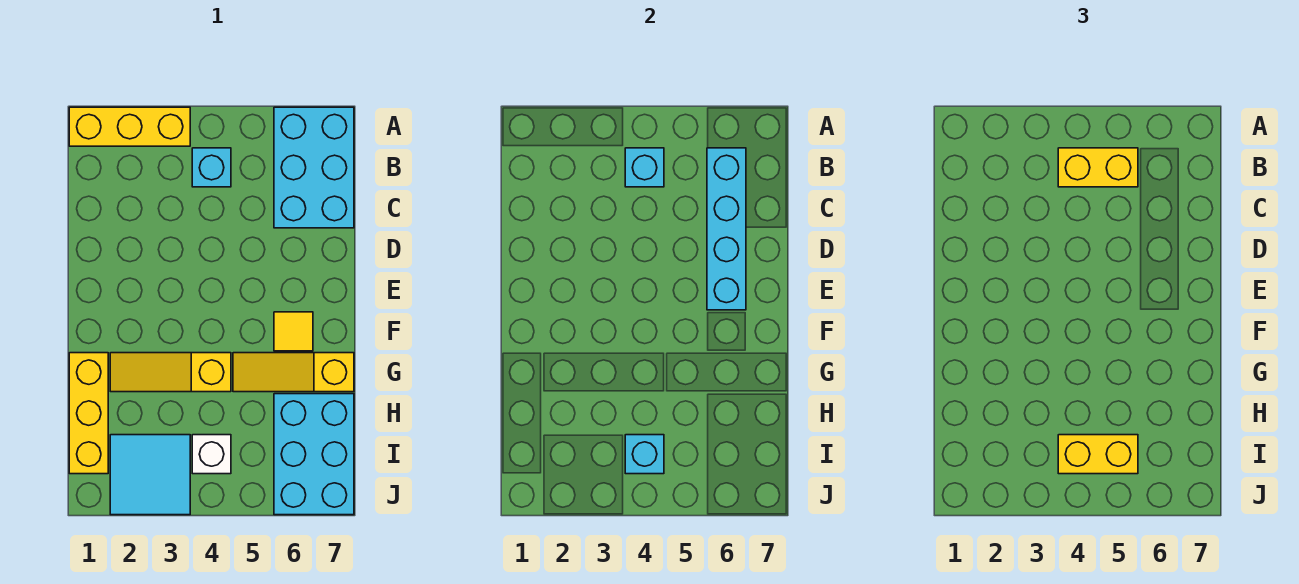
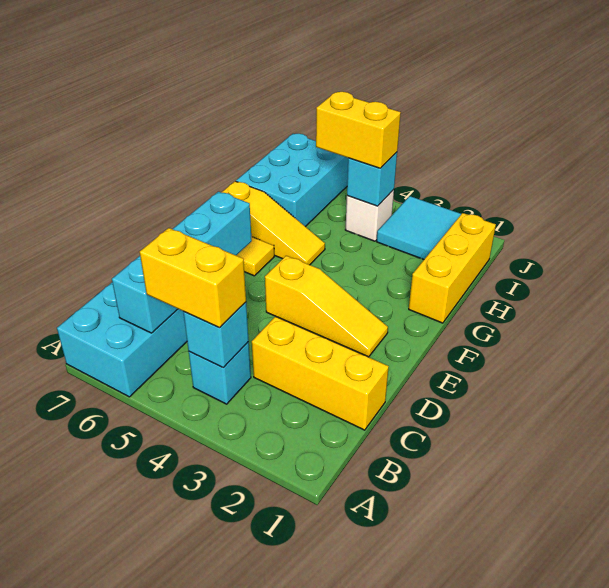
yellow brick A1:A3 level 1 -> yellow brick C1:C3 level 1
yellow slope G2:G4 level 1 top 4 -> yellow slope E2:E4 level 1 top 4

